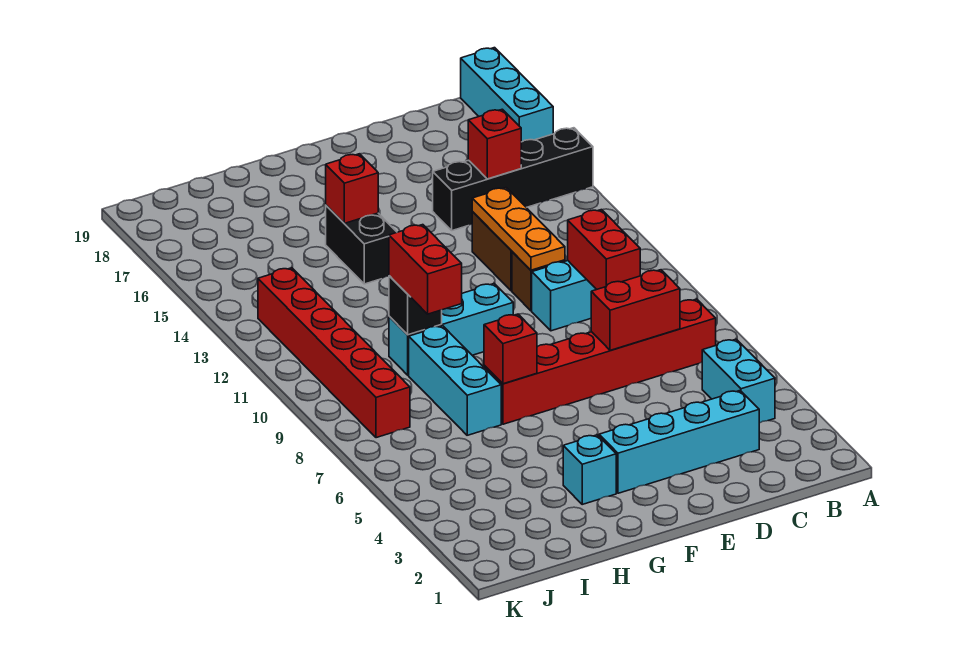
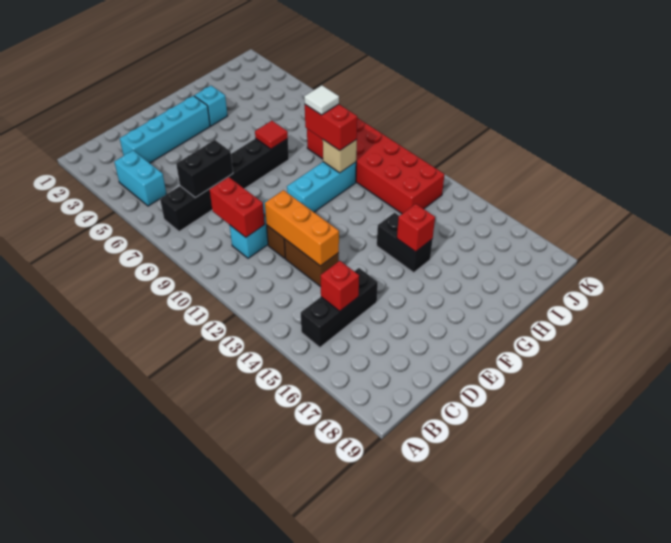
black brick A15:D15 level 1 -> black brick B15:D15 level 1
cyan brick A17:A19 level 1 -> none
red brick B7:G7 level 1 -> black brick B7:G7 level 1
red brick C7:D7 level 2 -> black brick C7:D7 level 2
orange plate D11:D13 level 2 -> orange brick D11:D13 level 2
red brick G7 level 2 -> red tile G7 level 2
cyan brick H7:H9 level 1 -> none
none -> white tile H9 level 4
black brick H10 level 2 -> tan brick H10 level 2
red brick J8:J13 level 1 -> red brick I8:J13 level 1

